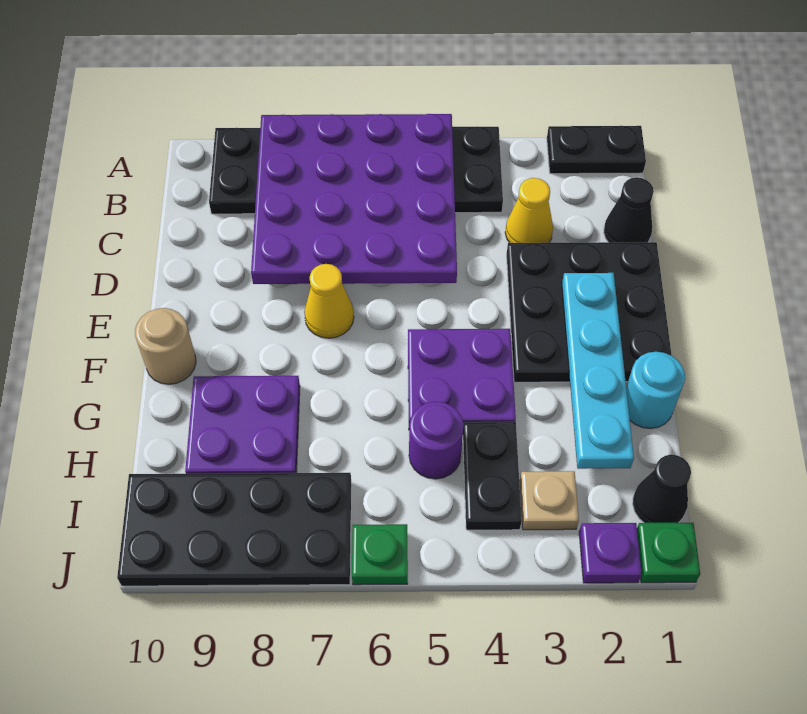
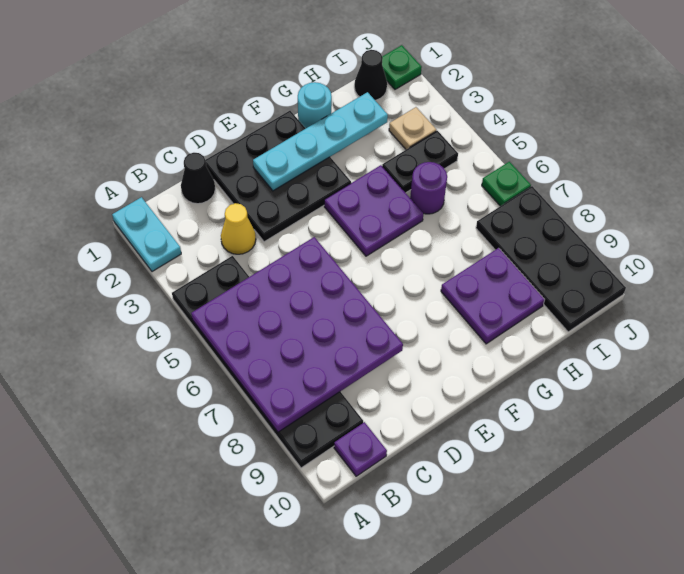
black plate A1:A2 level 1 -> cyan plate A1:A2 level 1
yellow cone E7 level 1 -> none
tan round brick F10 level 1 -> none
purple plate J2 level 1 -> purple plate B10 level 1

